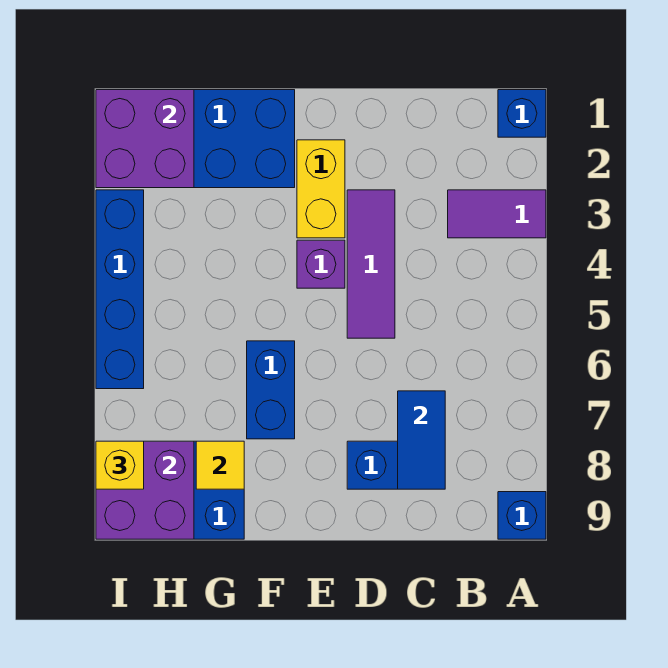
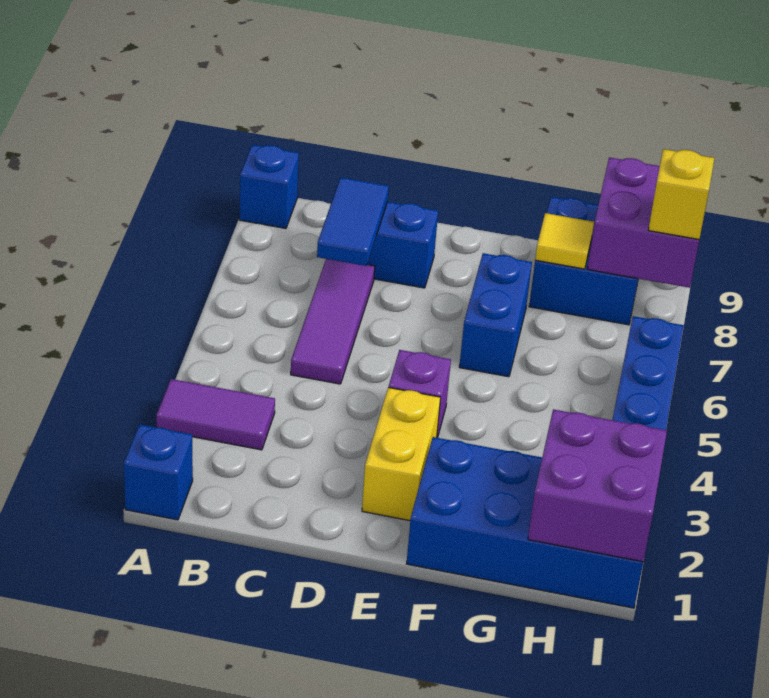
purple tile D3:D5 level 1 -> purple tile C5:C7 level 1

